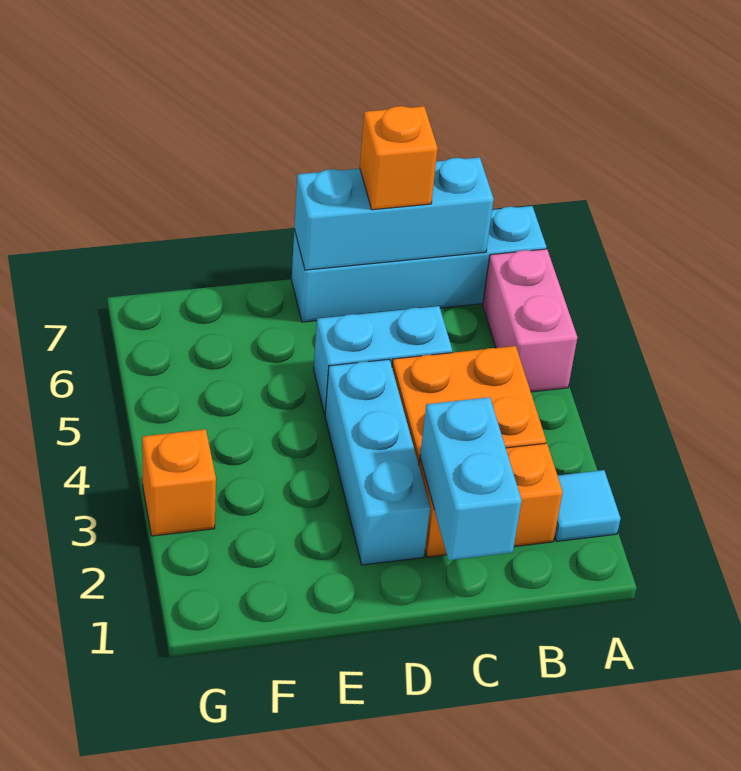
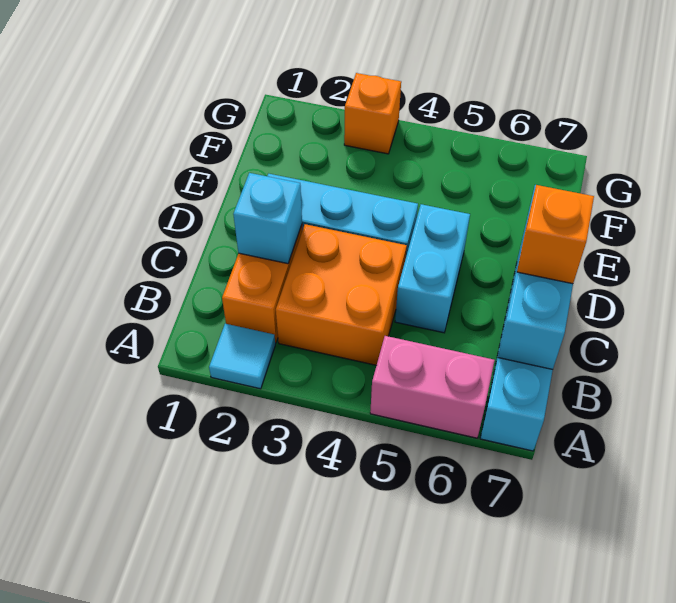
cyan brick C1:C2 level 2 -> cyan brick C2 level 2

